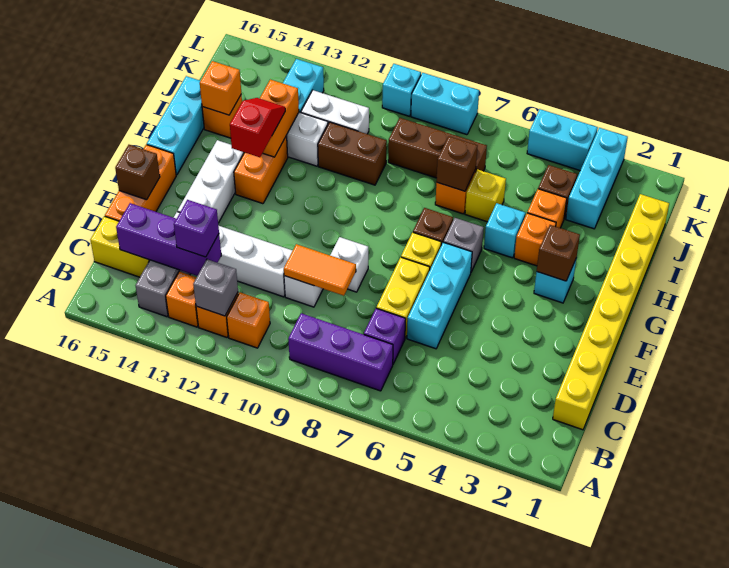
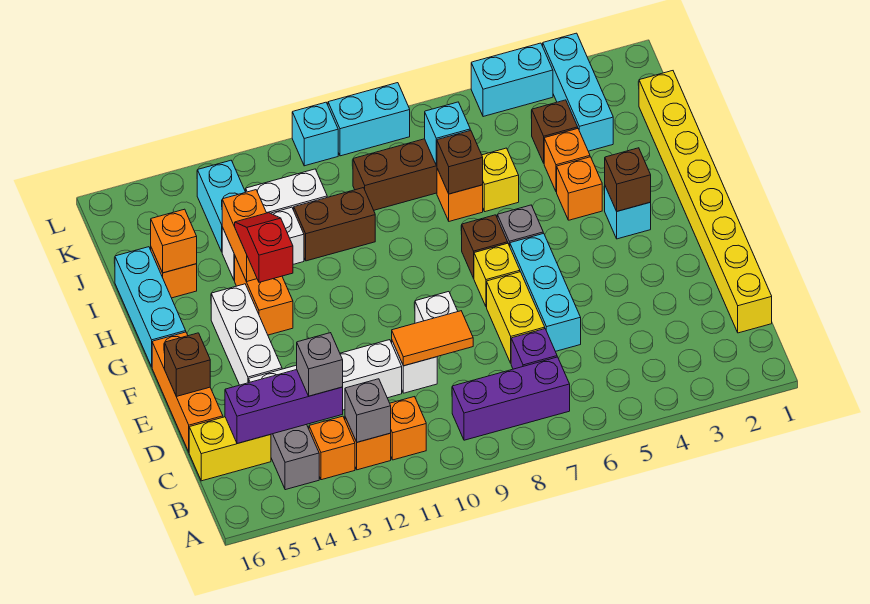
purple brick C13 level 3 -> grey brick C13 level 3
cyan brick H5 level 1 -> cyan brick J7 level 2

